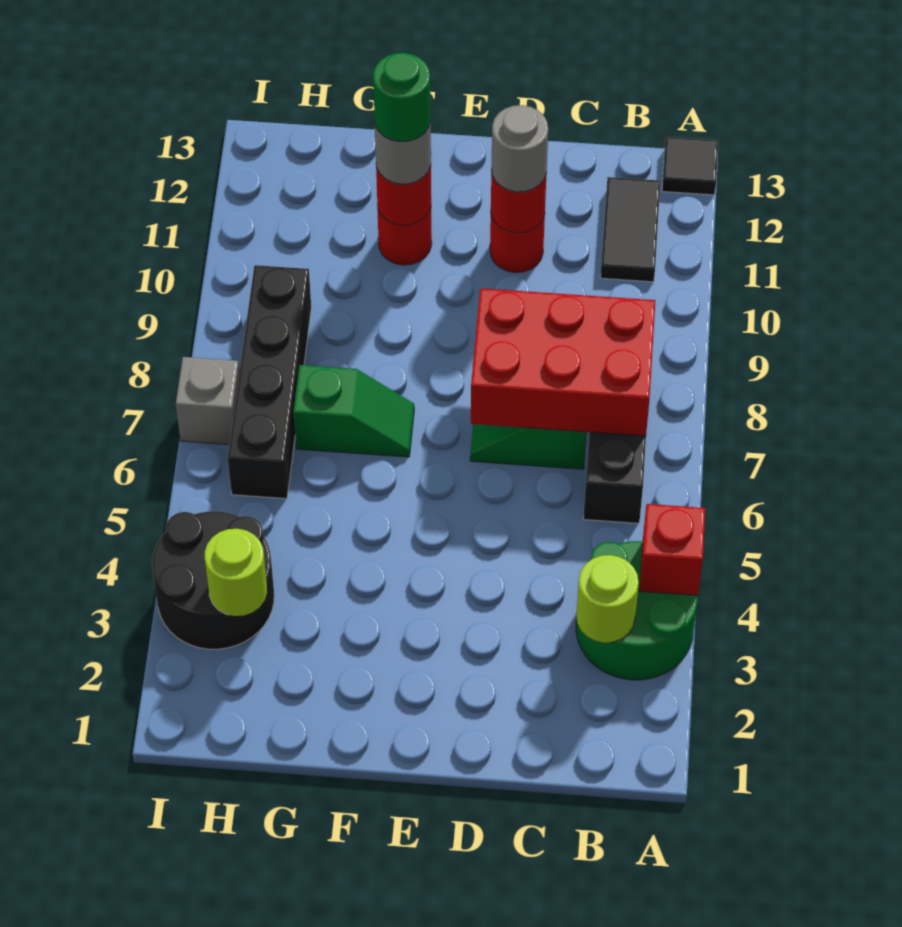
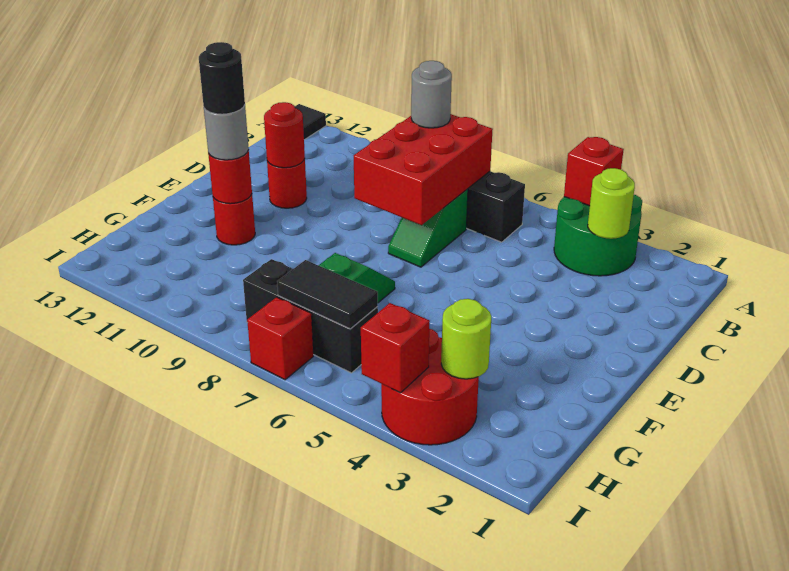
black tile B11:B12 level 1 -> black tile H6:H7 level 2
grey round brick D11 level 3 -> grey round brick B8 level 3
green round brick F11 level 4 -> black round brick F11 level 4
black round brick H3:I4 level 1 -> red round brick H3:I4 level 1
black brick H6:H9 level 1 -> black brick H6:H8 level 1
none -> red brick I4 level 2
grey brick I7 level 1 -> red brick I7 level 1

